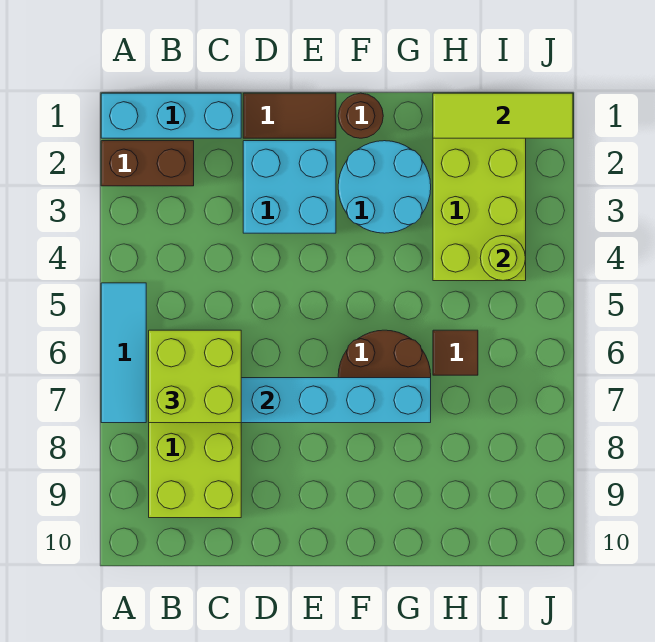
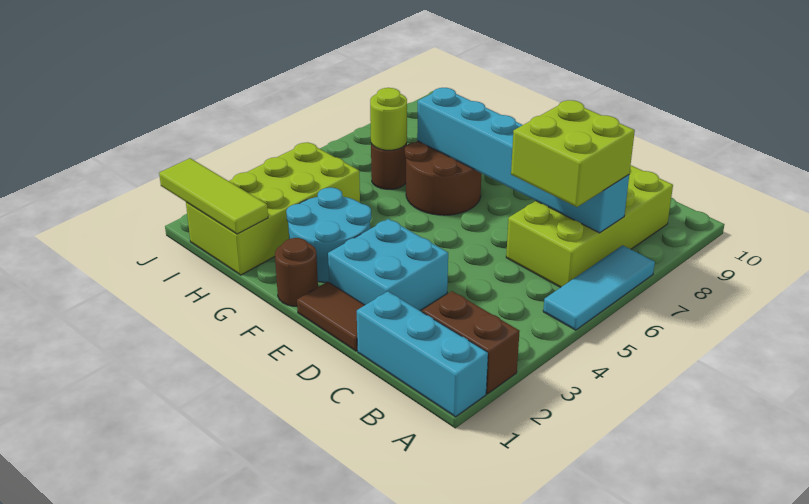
brown tile H6 level 1 -> brown round brick H6 level 1
lime round brick I4 level 2 -> lime round brick H6 level 2

